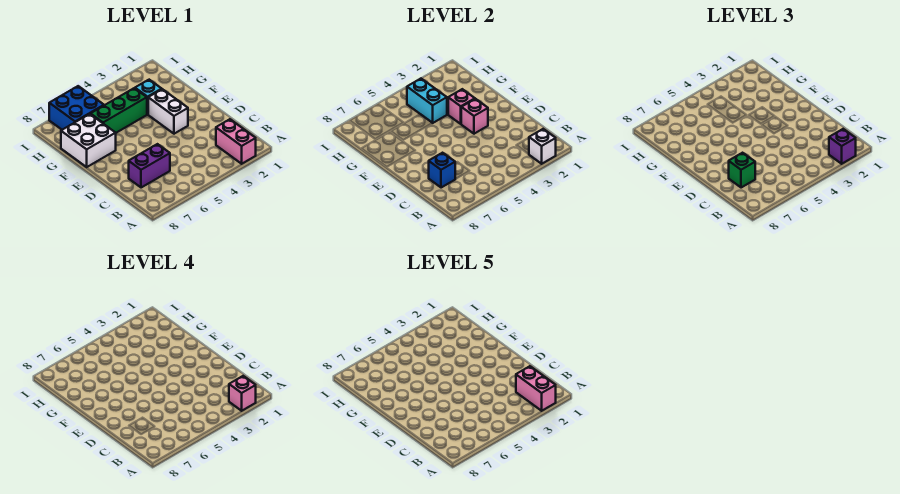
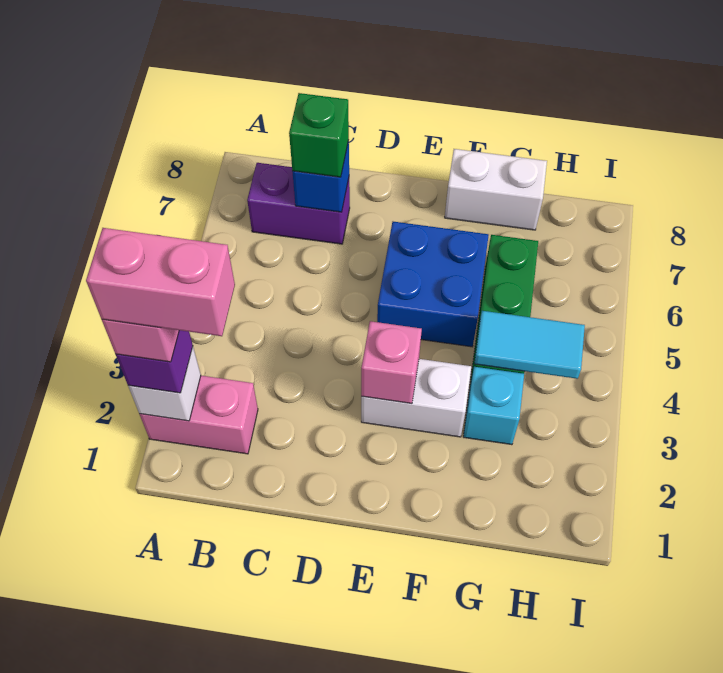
purple brick C6:C7 level 1 -> purple brick B7:C7 level 1
pink brick F3 level 2 -> none
white brick F7:G8 level 1 -> white brick F8:G8 level 1
cyan brick G4:H4 level 2 -> cyan tile G4:H4 level 2
blue brick H6:I7 level 1 -> blue brick E5:F6 level 1

